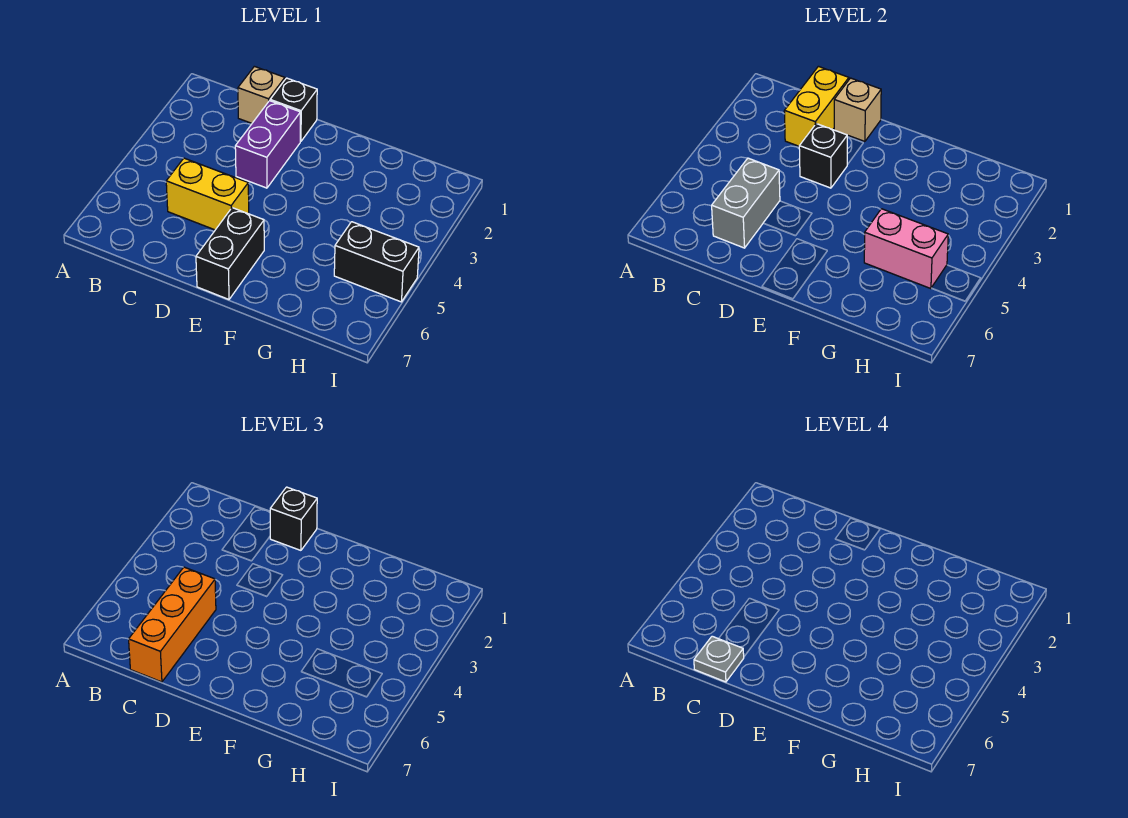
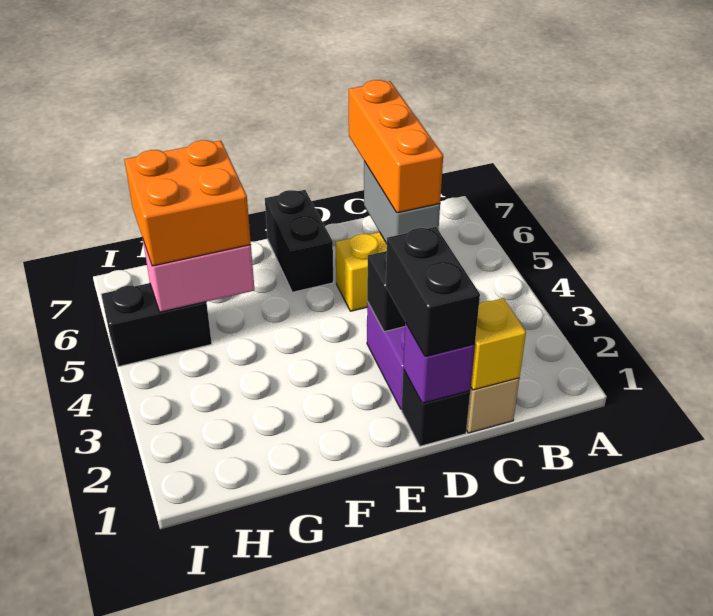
yellow brick C1:C2 level 2 -> yellow brick C1 level 2
grey plate C7 level 4 -> none
tan brick D1 level 2 -> purple brick D1 level 2
black brick D1 level 3 -> black brick D1:D2 level 3
none -> orange brick G5:H6 level 3

